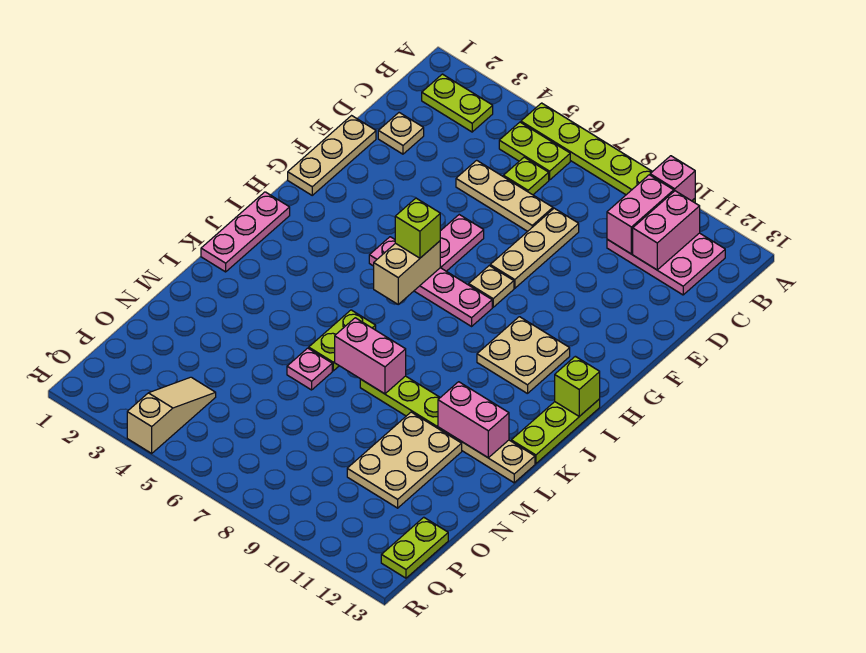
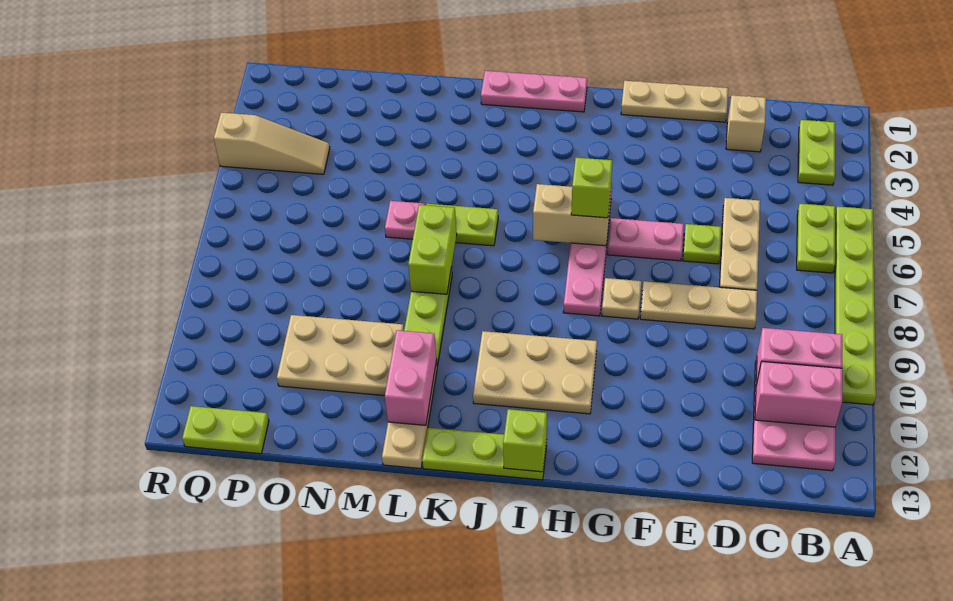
pink brick A10 level 2 -> none
lime plate C6 level 1 -> lime plate E6 level 1
tan plate D2 level 1 -> tan brick D2 level 1
tan plate H10:I11 level 1 -> tan plate H10:J11 level 1
pink brick L7:L8 level 2 -> lime brick L7:L8 level 2

